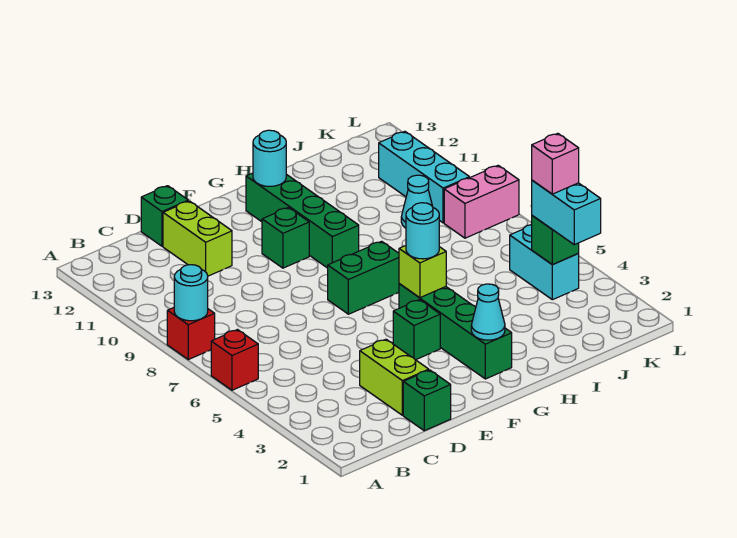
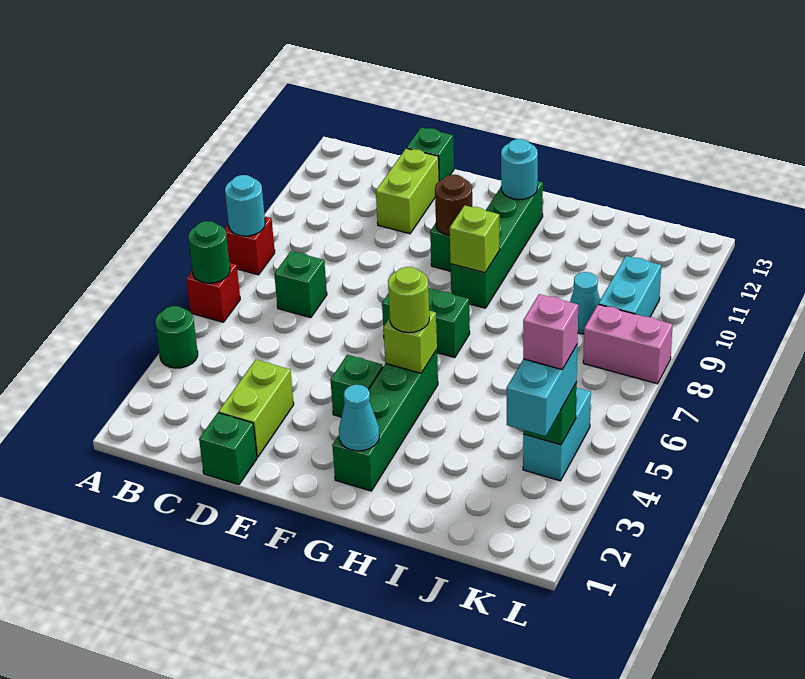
none -> green round brick A4 level 1
none -> green round brick A6 level 2
none -> green brick C7 level 1
none -> brown round brick F10 level 2
cyan round brick G5 level 3 -> lime round brick G5 level 3
none -> lime brick G9 level 2
cyan brick K9:K11 level 1 -> cyan brick K9:K10 level 1

